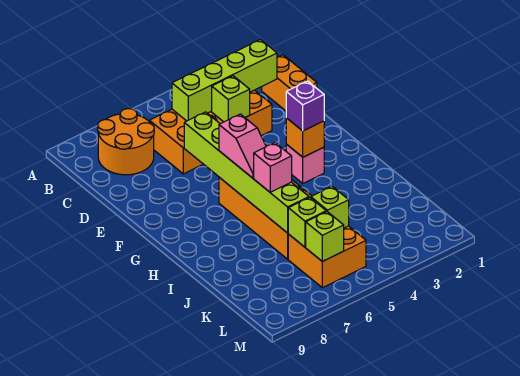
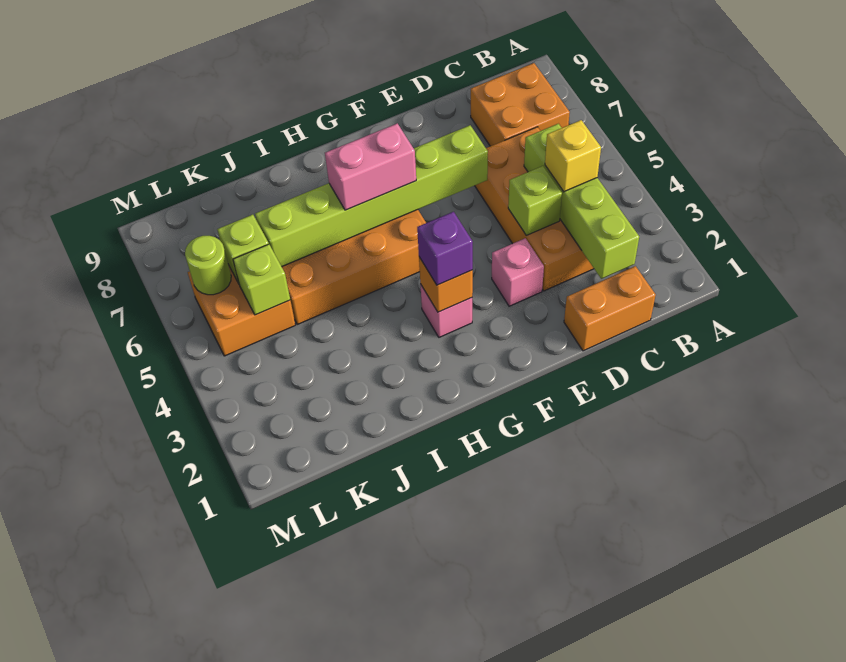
orange round brick B7:C8 level 1 -> orange brick B7:C8 level 1
none -> yellow brick C4 level 3
pink slope G6:H6 level 3 top G -> pink brick G6:H6 level 3
pink brick I6 level 3 -> pink brick E3 level 1
lime brick L6 level 2 -> lime round brick L6 level 2

